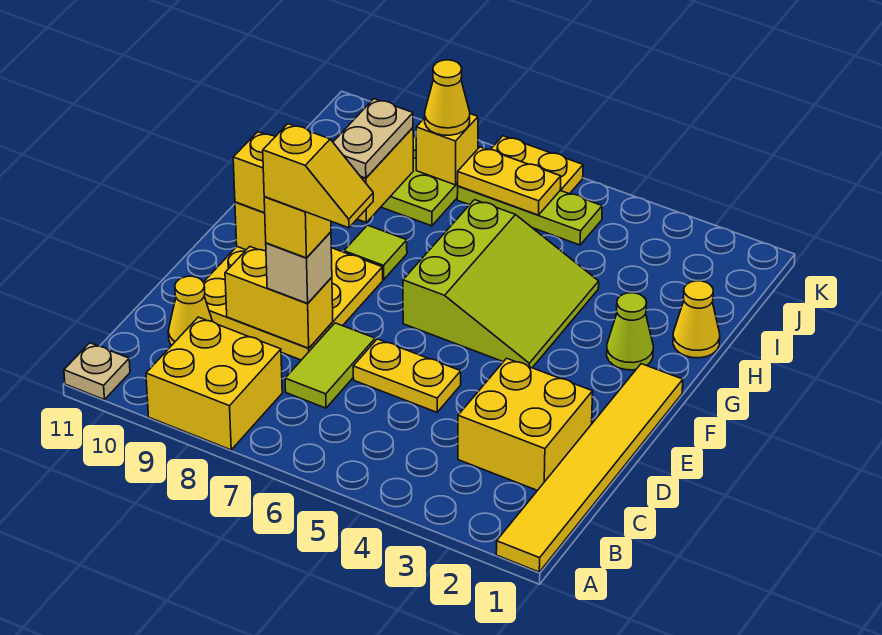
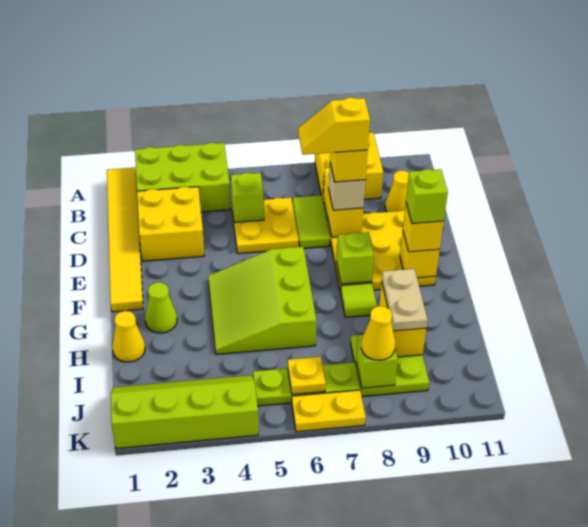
none -> lime brick A2:B4 level 1
tan plate A11 level 1 -> none
none -> lime brick C5 level 2
yellow plate D5:D6 level 1 -> yellow plate C5:D6 level 1
yellow brick D8:D9 level 2 -> yellow brick C8:D8 level 2
none -> lime brick F8 level 2
none -> lime brick F10 level 4
none -> lime slope J1:K4 level 1 top K
yellow plate J6:J7 level 2 -> yellow plate J6 level 2
yellow brick J8 level 2 -> lime brick J8 level 2

